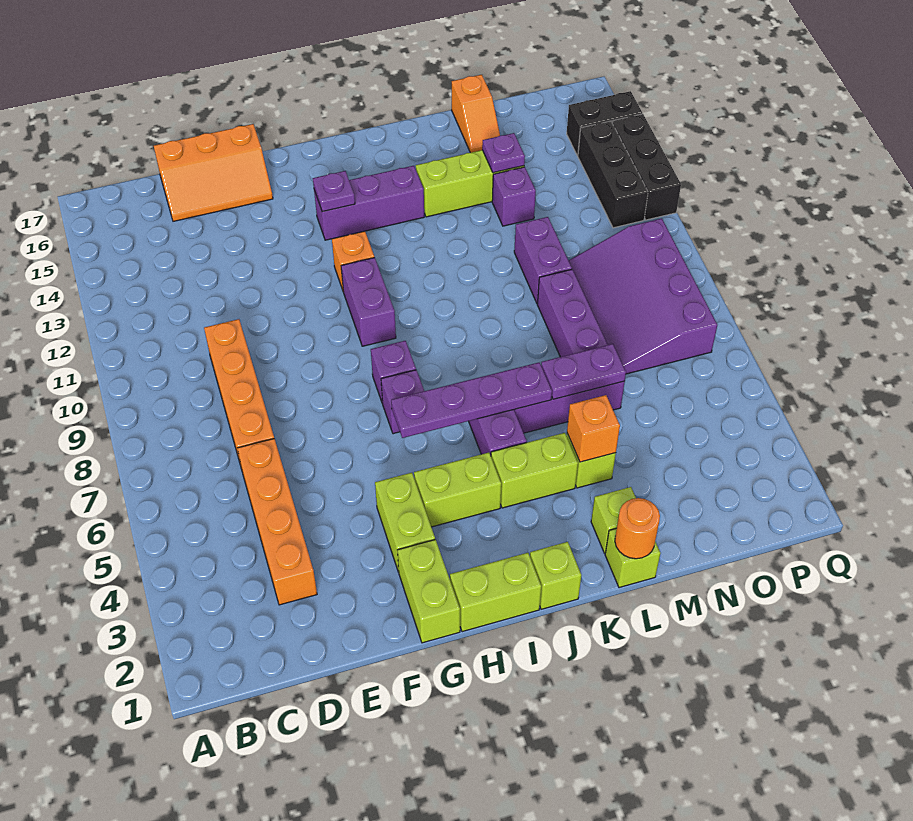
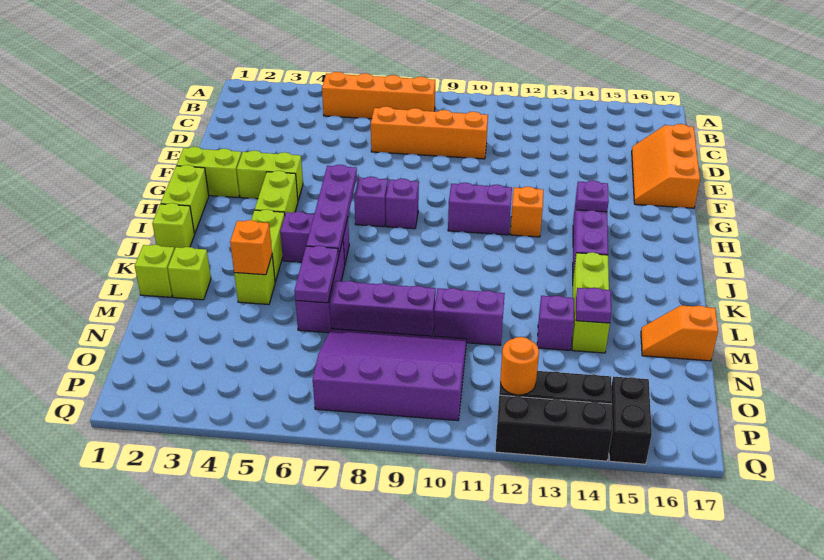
orange brick D3:D6 level 1 -> orange brick B5:B8 level 1
orange round brick L1 level 2 -> orange round brick P12 level 2

